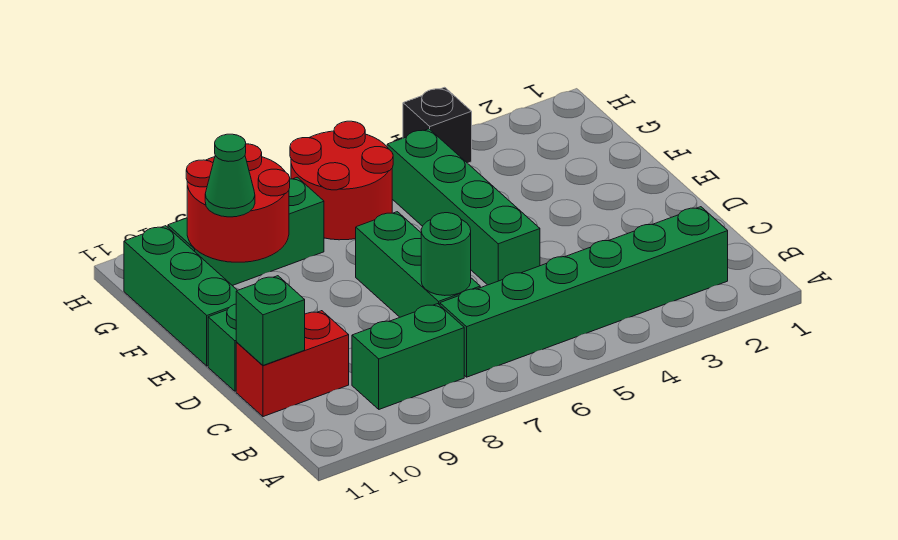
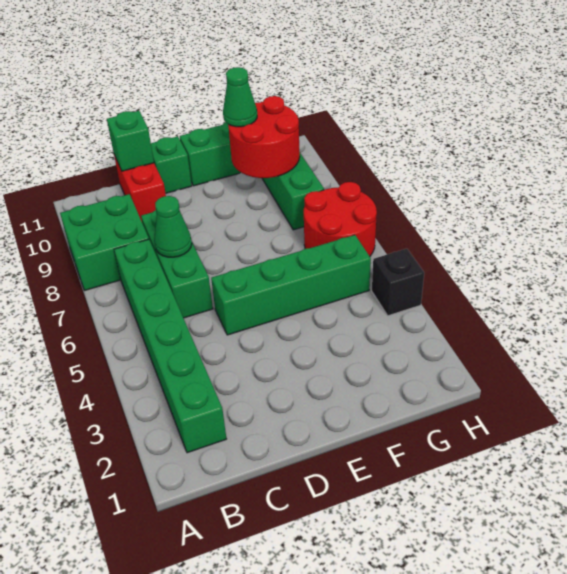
green brick B8:B9 level 1 -> green brick A8:B9 level 1
green brick C7:E7 level 1 -> green brick C6:C8 level 1
green round brick C7 level 2 -> green cone C7 level 2

